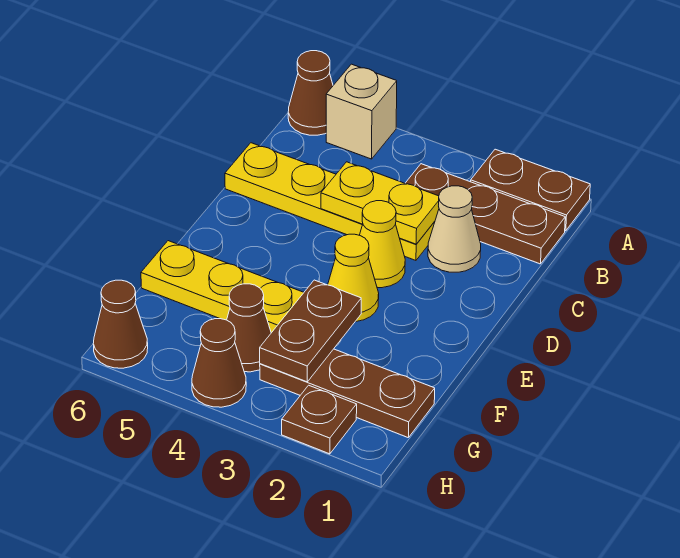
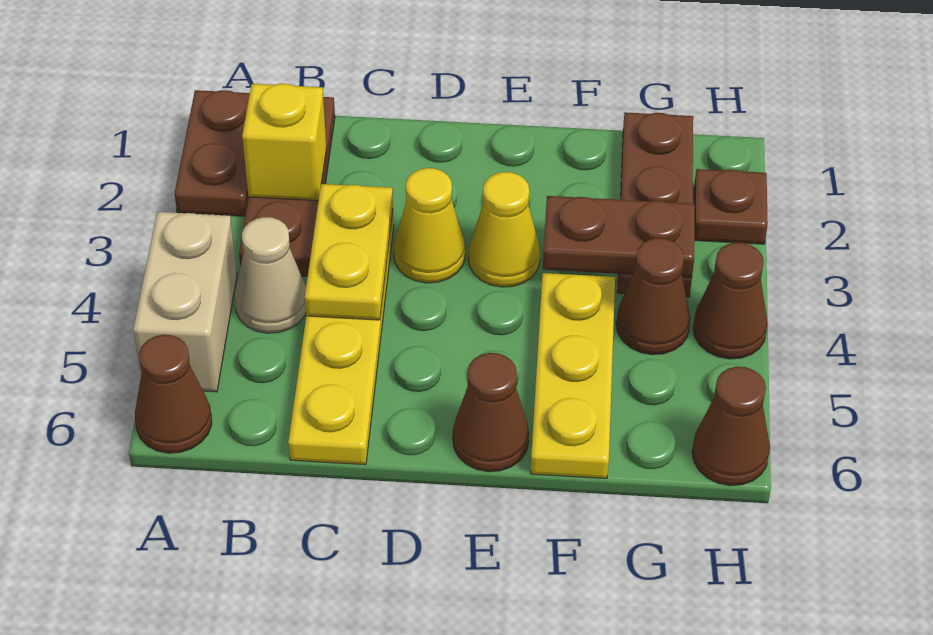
tan brick A5 level 1 -> tan brick A4:A5 level 1
none -> yellow brick B2 level 2
tan cone C2 level 1 -> tan cone B4 level 1
none -> brown cone E6 level 1

